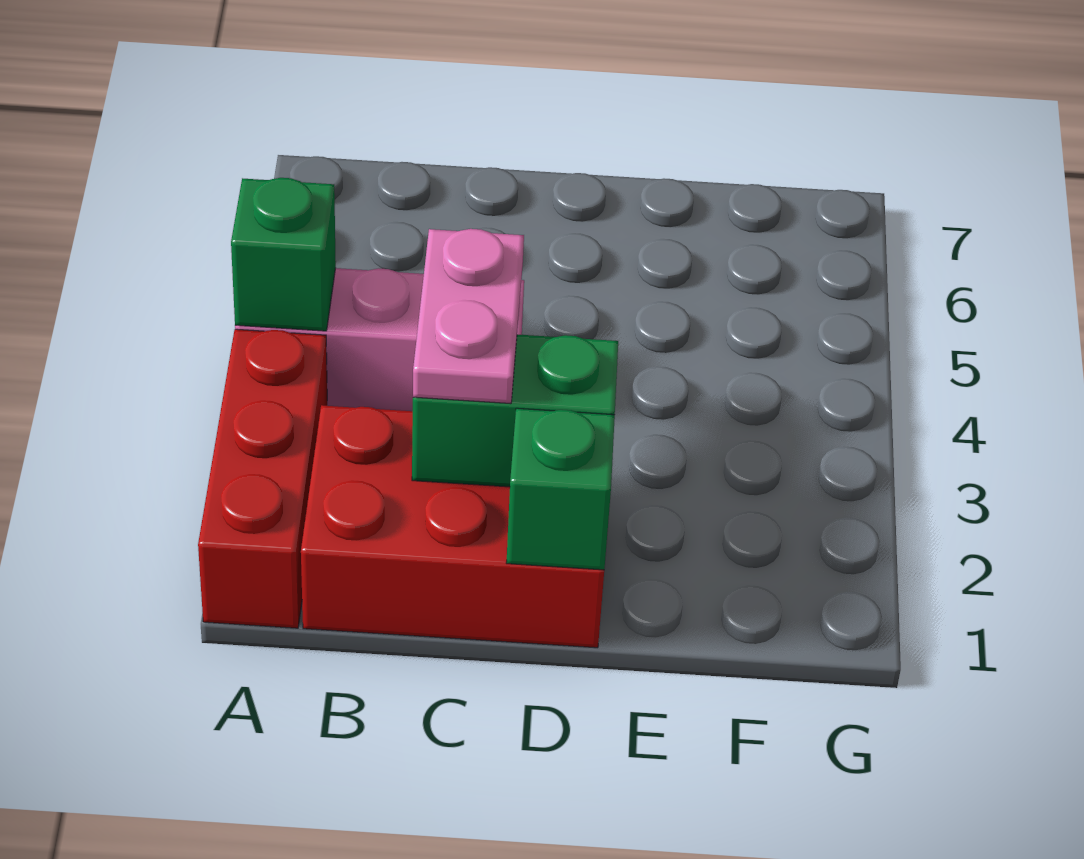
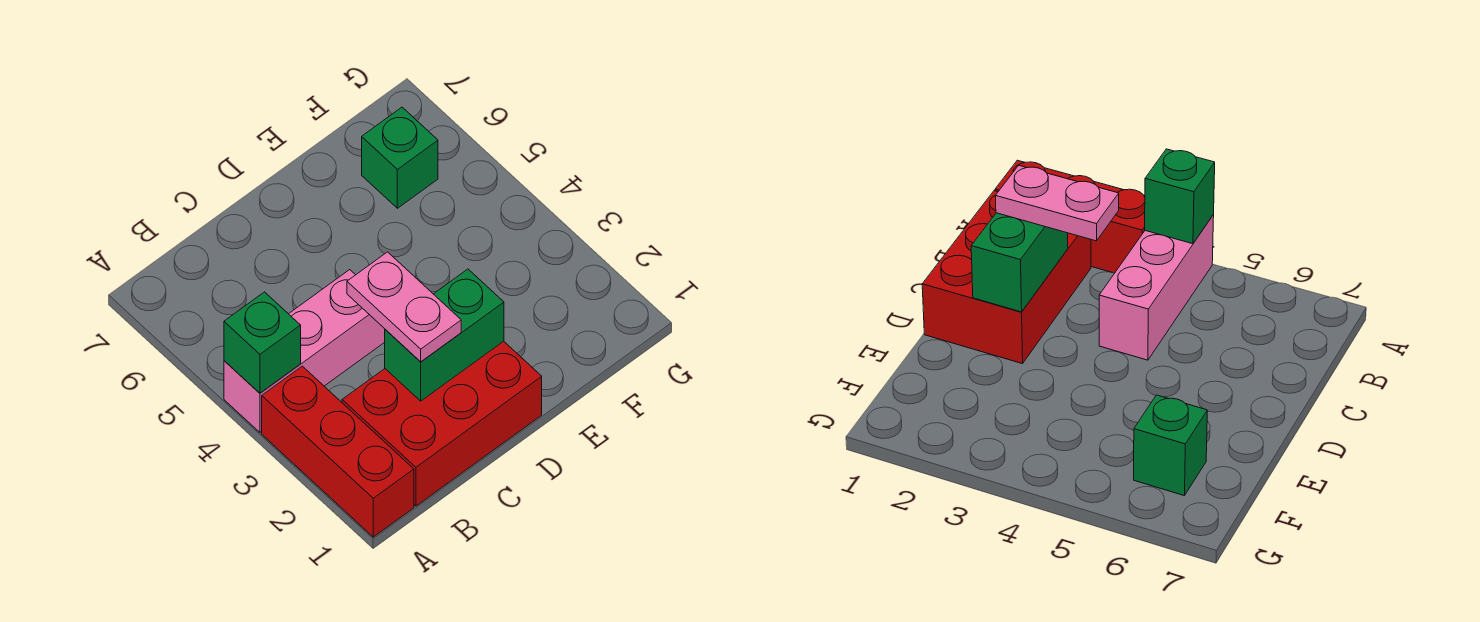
green brick D1 level 2 -> green brick F6 level 1

